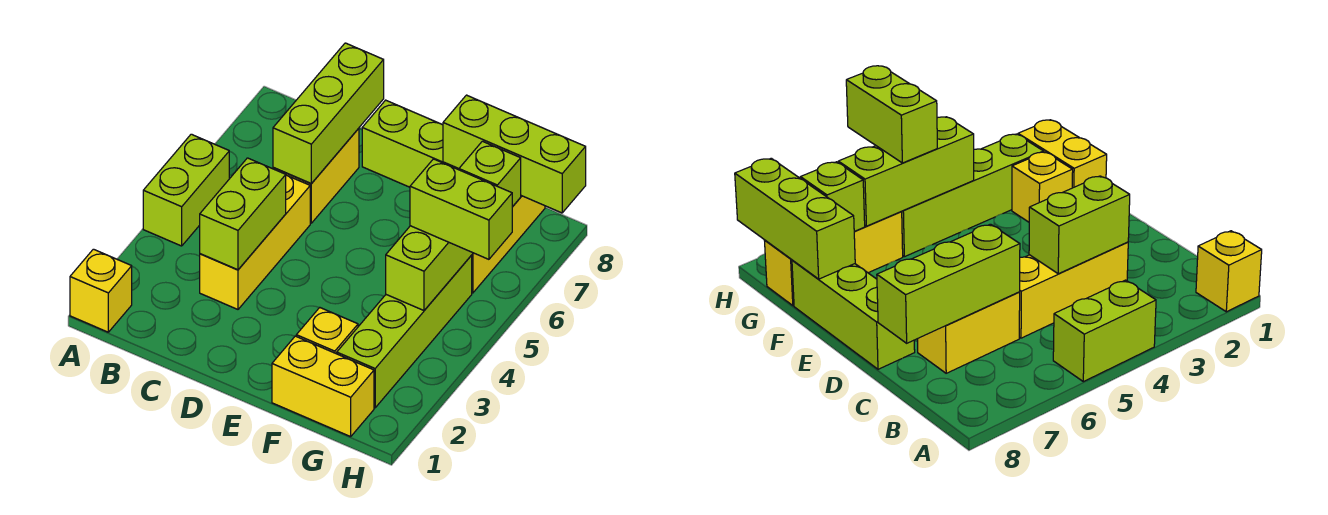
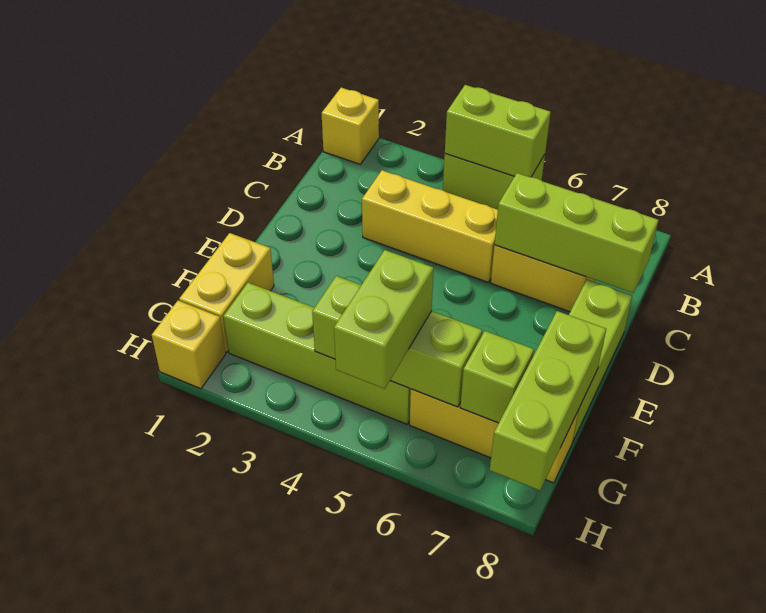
lime brick C3:C4 level 2 -> lime brick A4:A5 level 2
yellow brick F2 level 1 -> yellow brick H1 level 1

